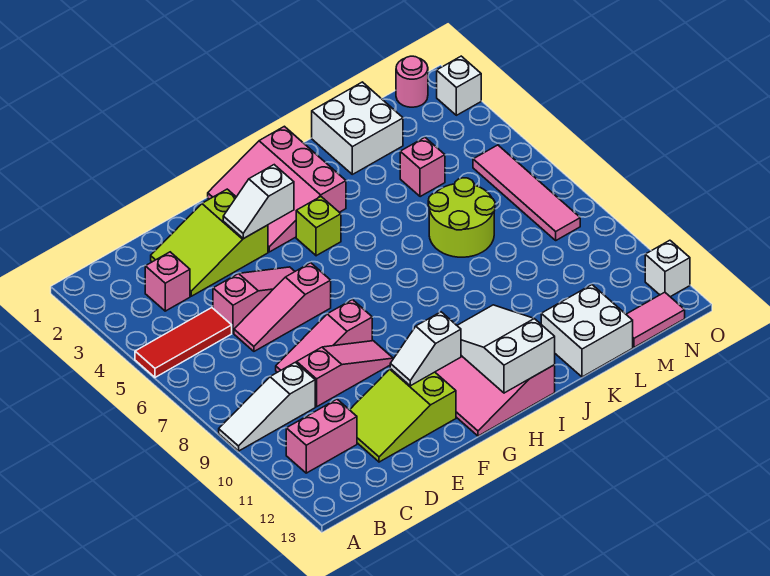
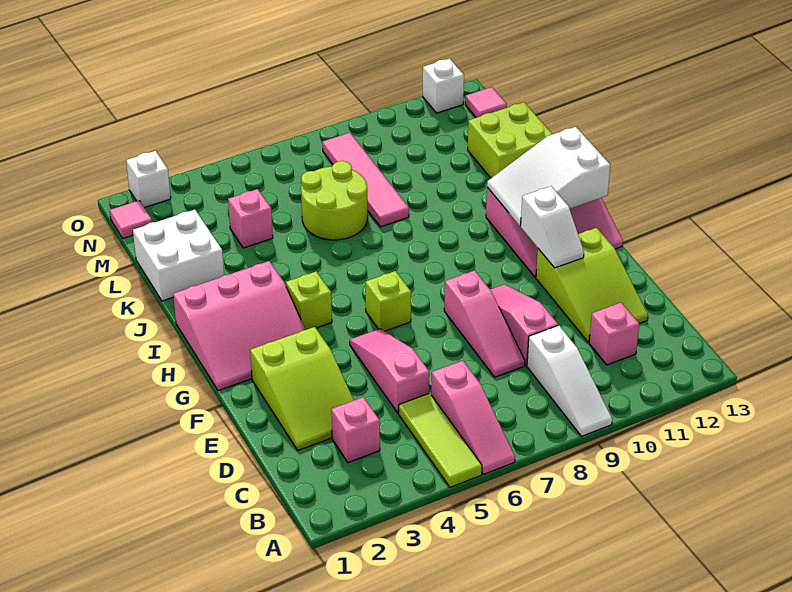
red tile A5:C5 level 1 -> lime tile A5:C5 level 1
pink brick B11:C11 level 1 -> pink brick C11 level 1
pink slope D6:F6 level 1 top F -> pink slope A6:C6 level 1 top C
white slope F3:G3 level 2 top G -> none
none -> lime brick G6 level 1
white brick K12:L13 level 1 -> lime brick K12:L13 level 1
pink tile M13:N13 level 1 -> pink tile N13 level 1
pink round brick N1 level 1 -> pink tile N1 level 1
pink tile N5:N8 level 1 -> pink tile K8:N8 level 1

